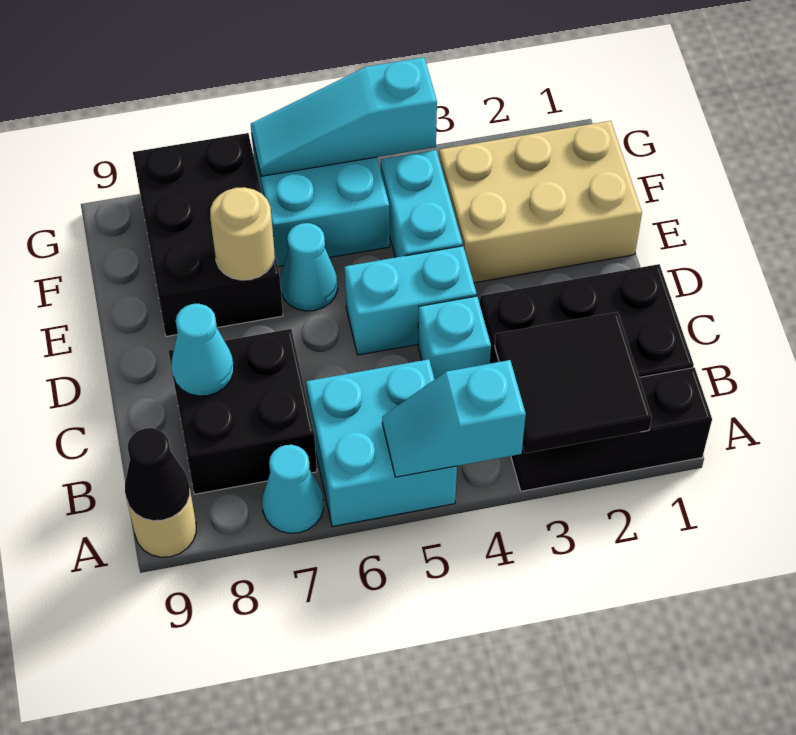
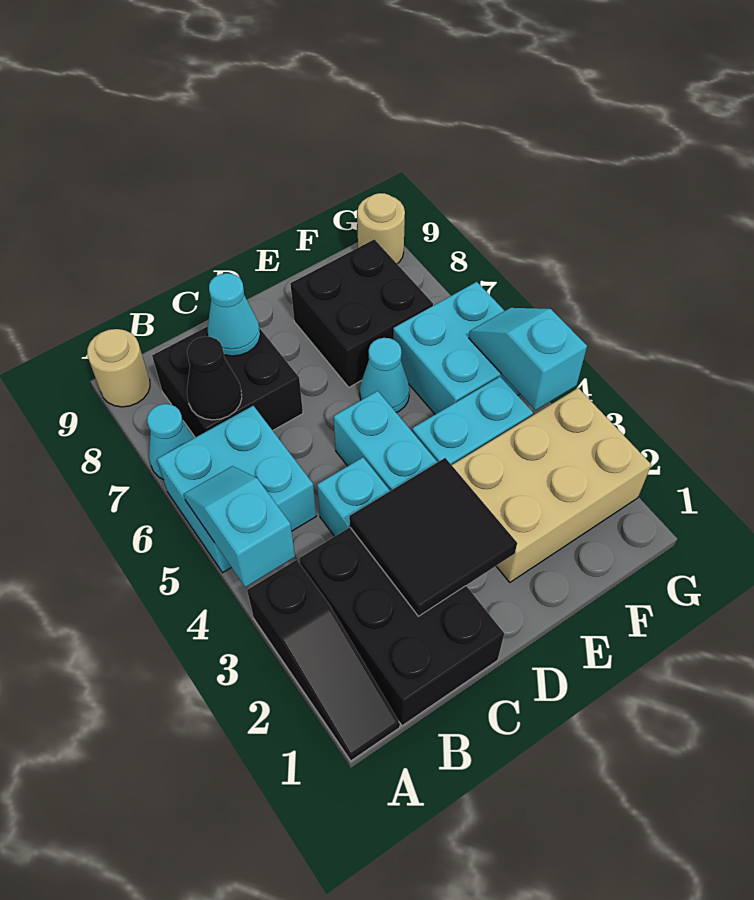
black slope A1:A3 level 1 top 1 -> black slope A1:A3 level 1 top 3
black tile A2:B3 level 2 -> black tile C2:D3 level 2
black cone A9 level 2 -> black cone B7 level 2
tan brick E1:F3 level 1 -> tan brick E2:G3 level 1
black brick E7:G8 level 1 -> black brick E7:F8 level 1
tan round brick E7 level 2 -> tan round brick G9 level 1
cyan slope G4:G6 level 2 top 4 -> cyan slope G4:G5 level 2 top 4

